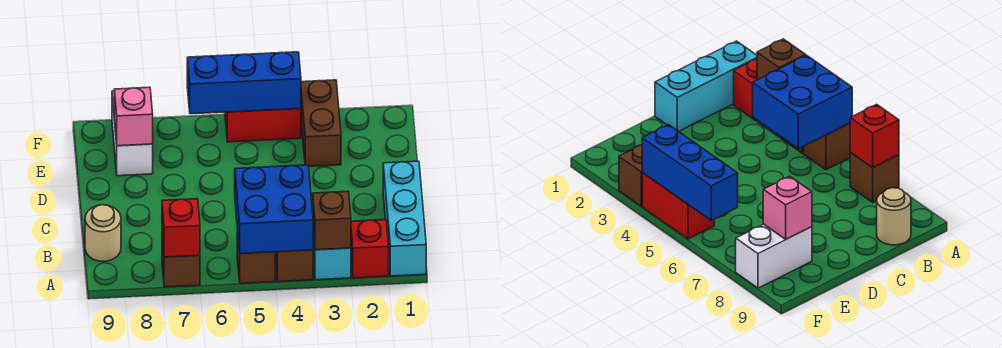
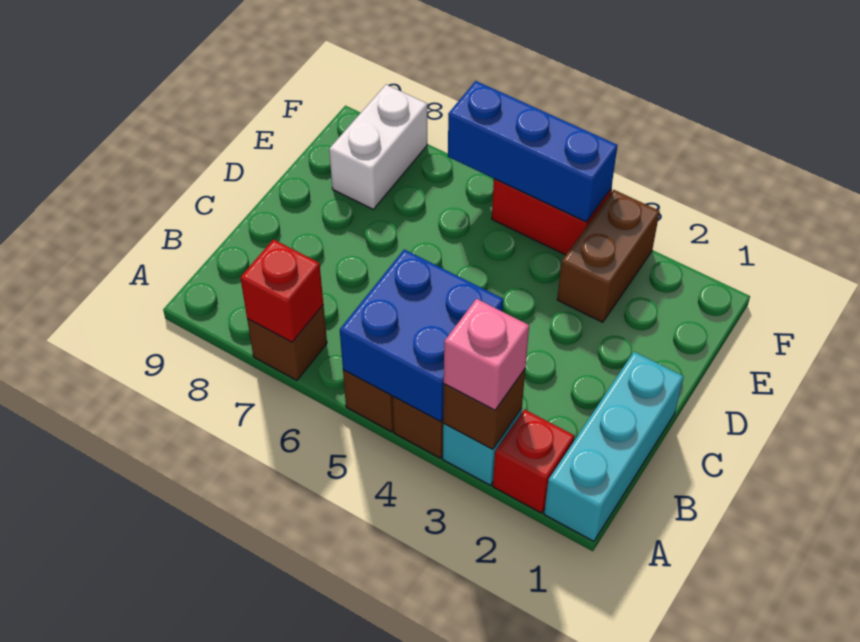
tan round brick B9 level 1 -> none
pink brick E8 level 2 -> pink brick A3 level 3

